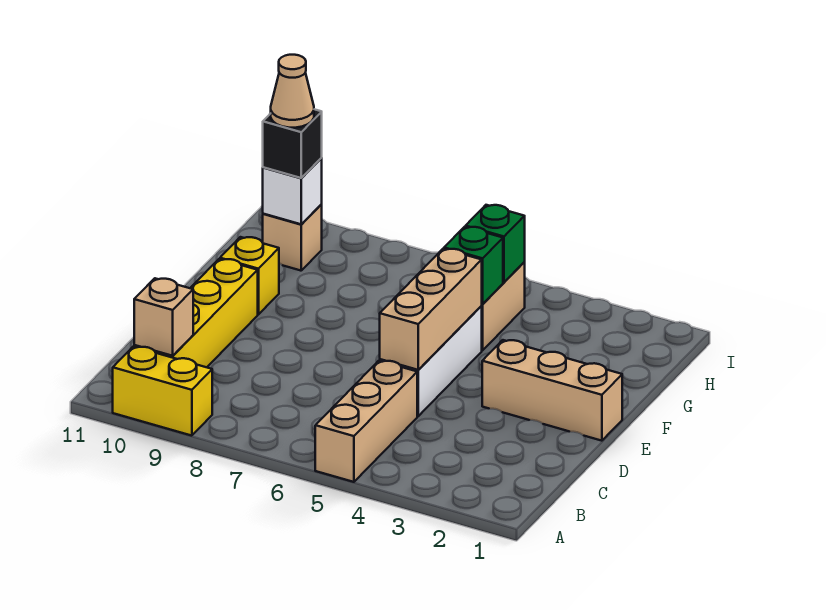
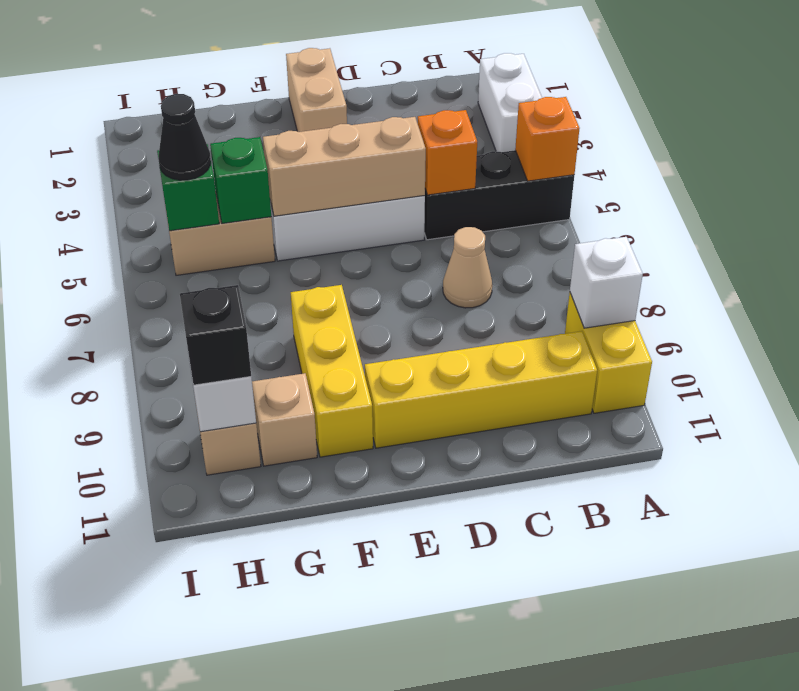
none -> white brick A2:A3 level 1
tan brick A5:C5 level 1 -> black brick A5:C5 level 1
none -> orange brick A5 level 2
none -> white brick A9 level 2
tan brick B10 level 2 -> tan brick G10 level 1
none -> orange brick C5 level 2
tan brick E1:E3 level 1 -> tan brick E1:E2 level 1
yellow brick F10 level 1 -> yellow brick F8:F10 level 1
none -> black cone H5 level 3
tan cone H10 level 4 -> tan cone C7 level 1

